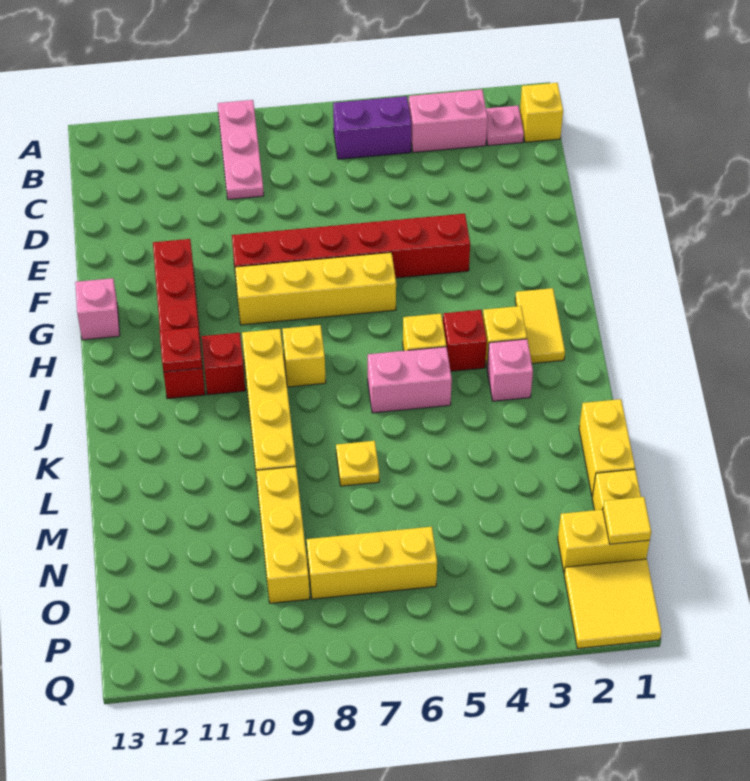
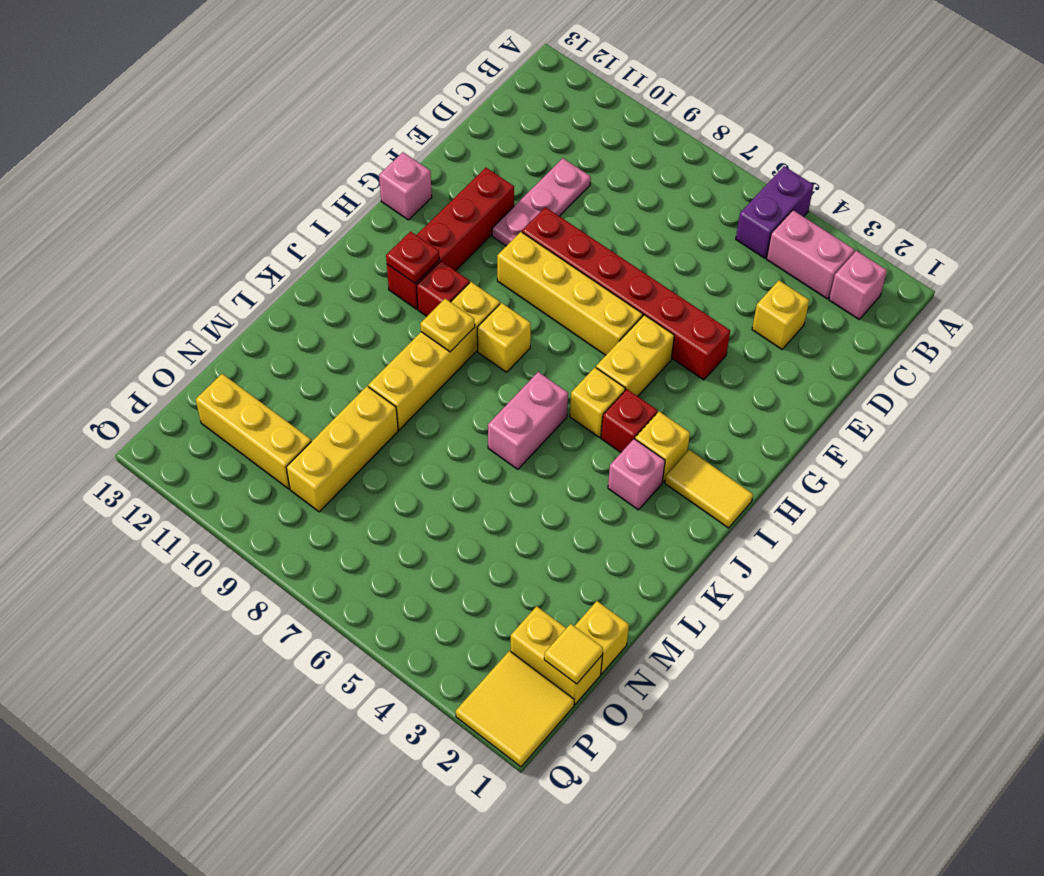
pink plate A9:C9 level 1 -> pink plate D10:F10 level 1
yellow brick B1 level 1 -> yellow brick D3 level 1
pink plate B2 level 1 -> pink brick B2 level 1
purple brick B5:B6 level 1 -> purple brick A5:B5 level 1
yellow tile H2:I2 level 1 -> yellow tile I1:I2 level 1
pink brick J5:J6 level 1 -> pink brick J6:K6 level 1
yellow brick L1:M1 level 1 -> yellow brick G5:H5 level 1
yellow plate L7 level 1 -> yellow plate J9 level 2
yellow brick O6:O8 level 1 -> yellow brick O10:O12 level 1

